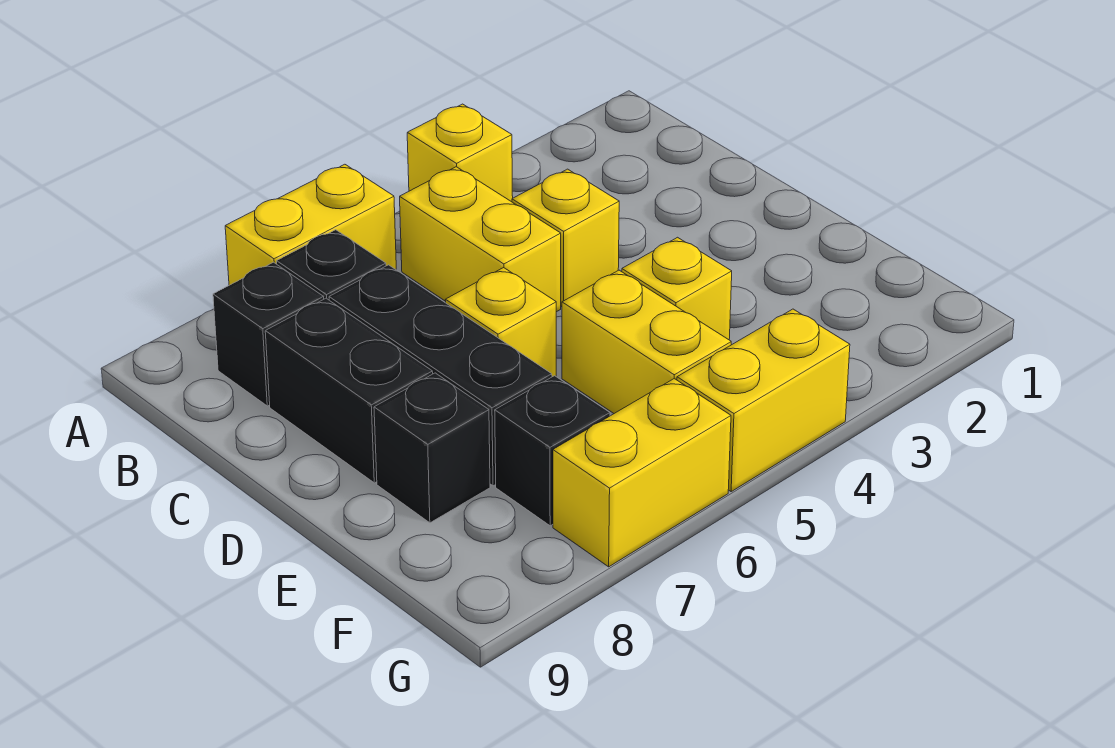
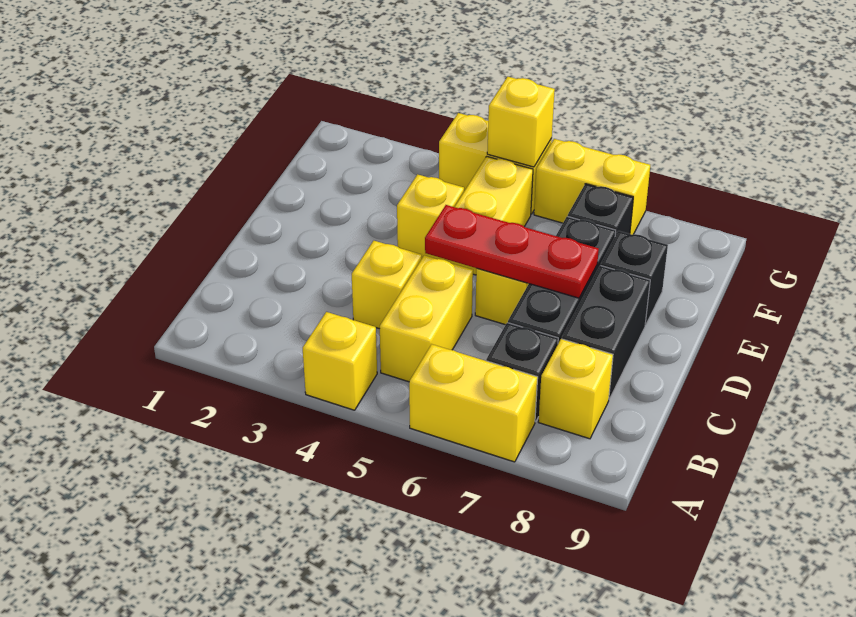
black brick B8 level 1 -> yellow brick B8 level 1
none -> red plate D5:D7 level 2
none -> yellow brick G5 level 2

